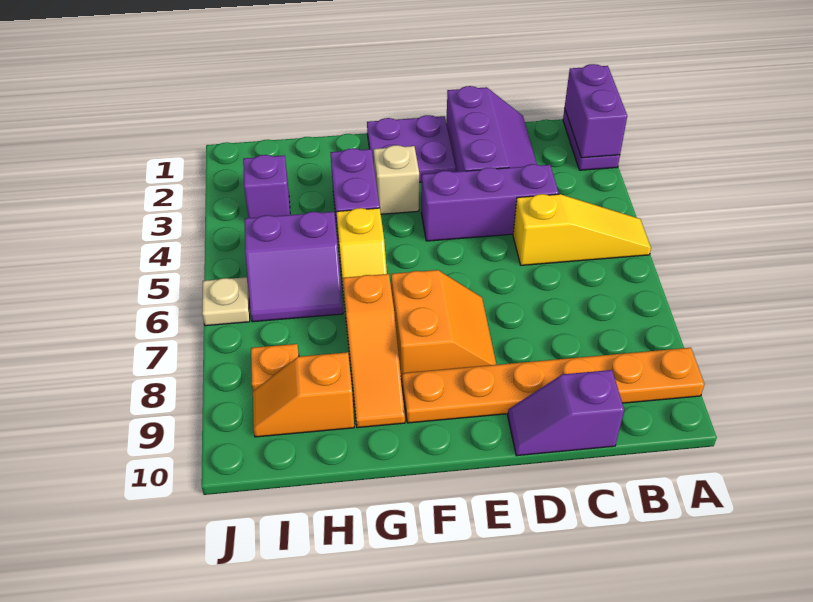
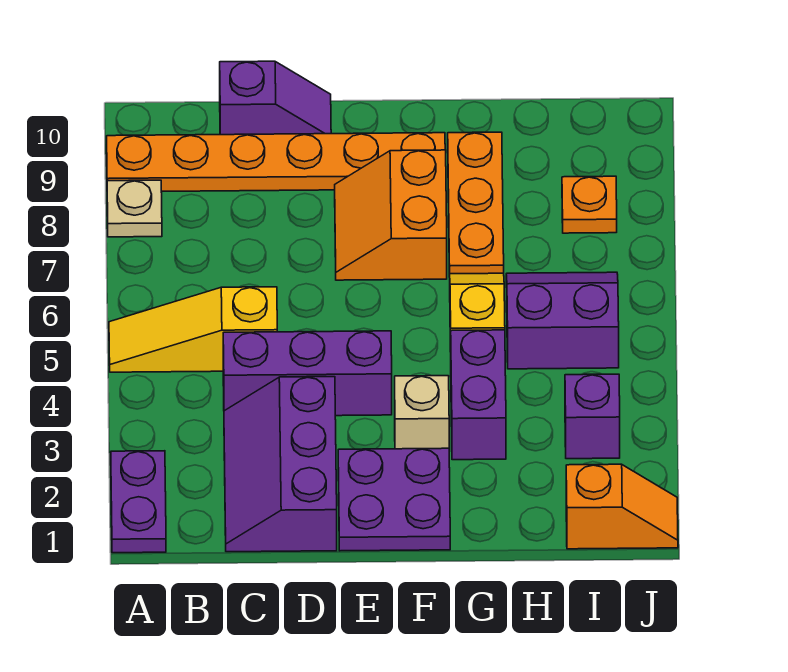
purple brick A1:A2 level 2 -> none
orange slope G7:G9 level 1 top 7 -> orange plate G7:G9 level 1
orange slope H9:I9 level 1 top H -> orange slope I1:J1 level 1 top I
tan plate J6 level 1 -> tan plate A8 level 1

